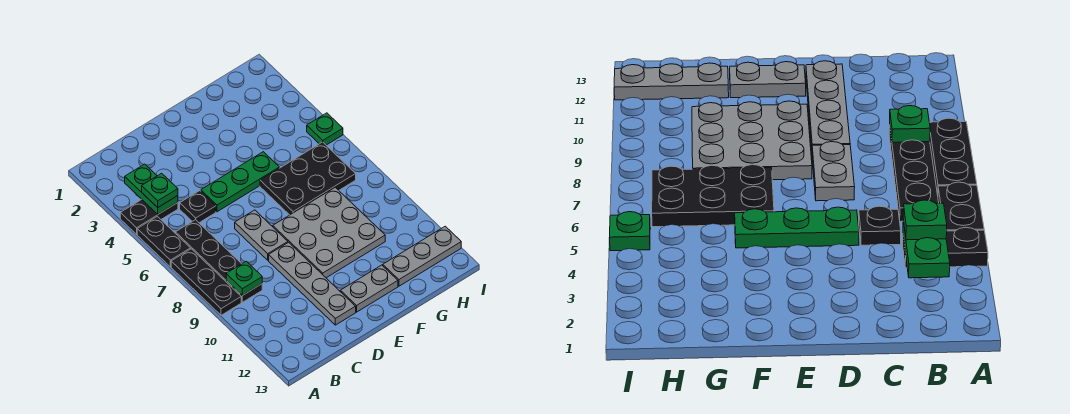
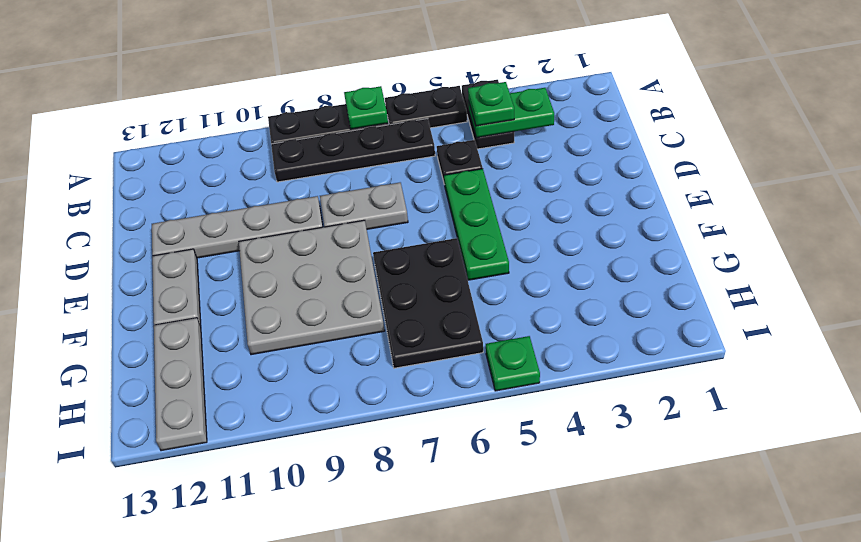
green plate B9 level 2 -> green plate A7 level 2

